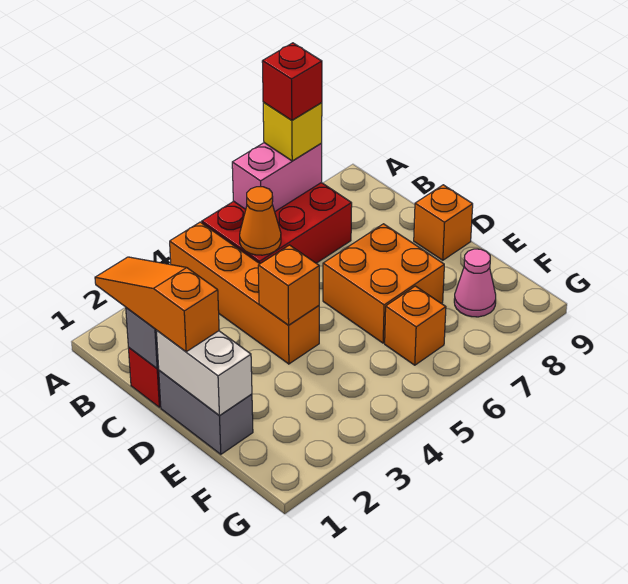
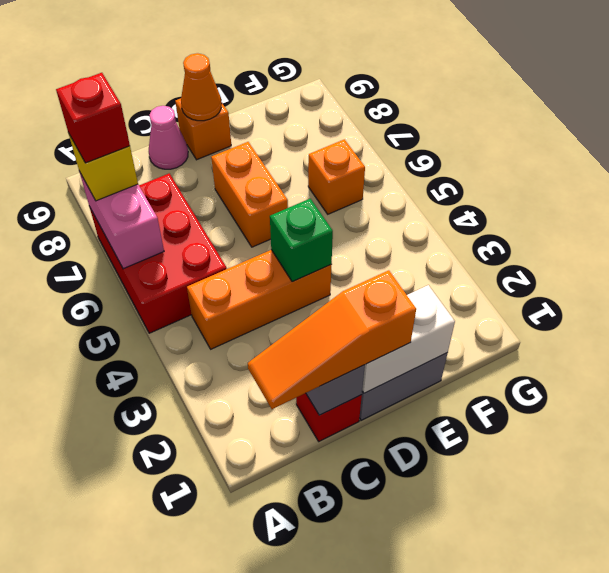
orange brick A4:D4 level 1 -> orange brick B4:D4 level 1
orange cone B5 level 2 -> orange cone D9 level 2
orange brick D4 level 2 -> green brick D4 level 2
orange brick D6:E7 level 1 -> orange brick D6:D7 level 1
pink cone F8 level 1 -> pink cone C9 level 1

